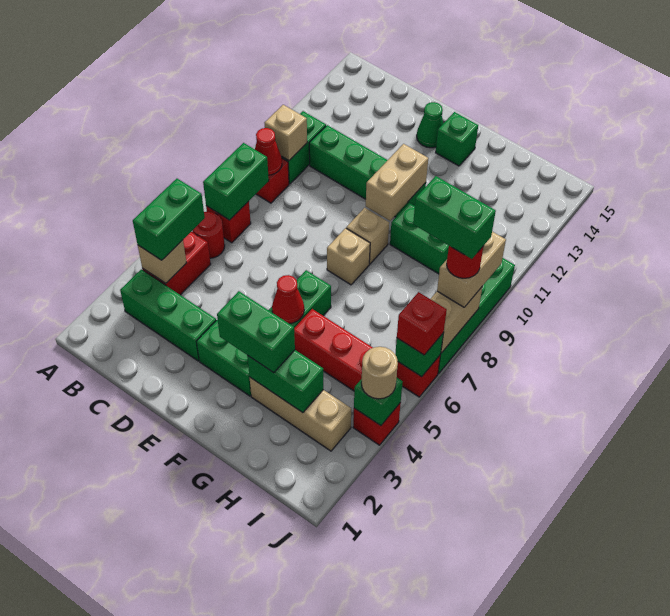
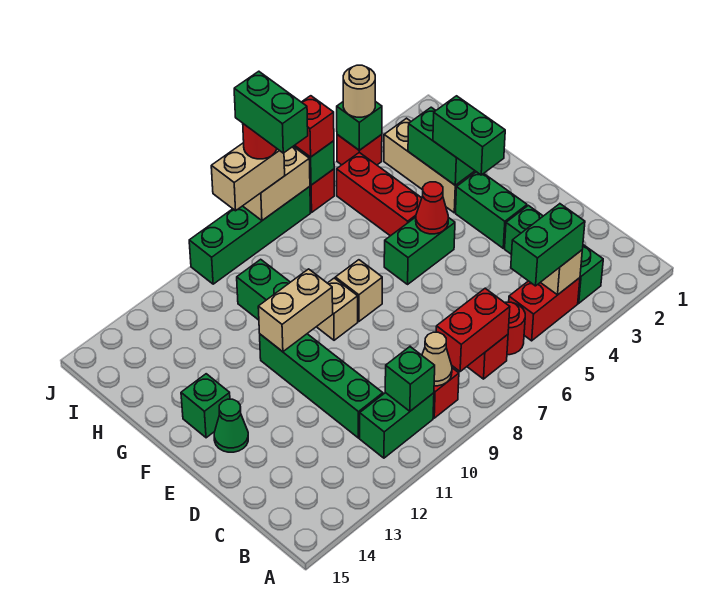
green brick B7:B8 level 2 -> red brick B7:B8 level 2
red cone B9 level 2 -> tan cone B9 level 2
tan brick B10 level 2 -> green brick B10 level 2

